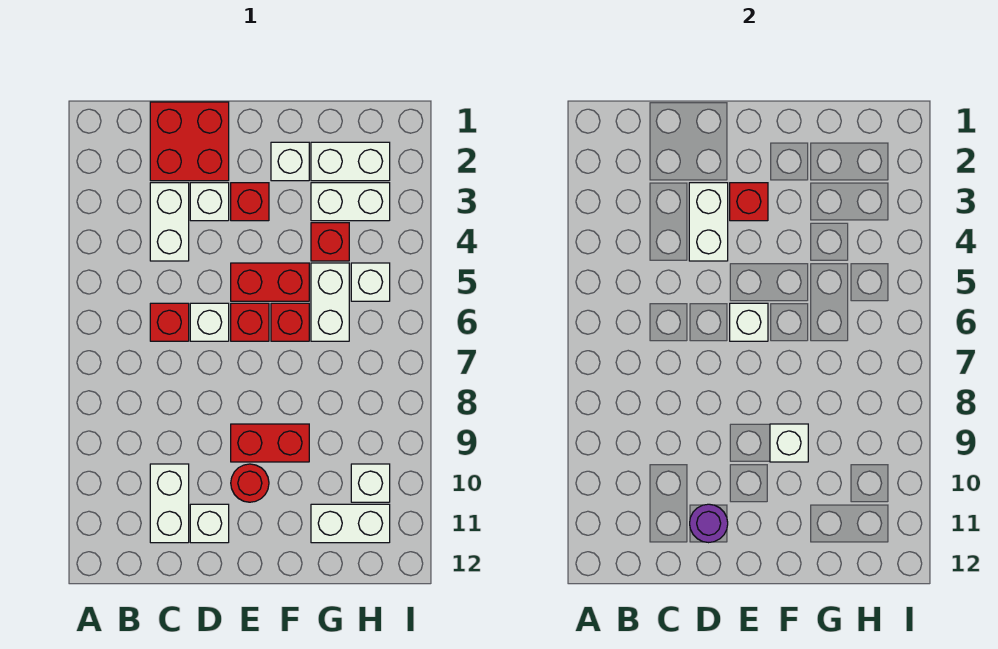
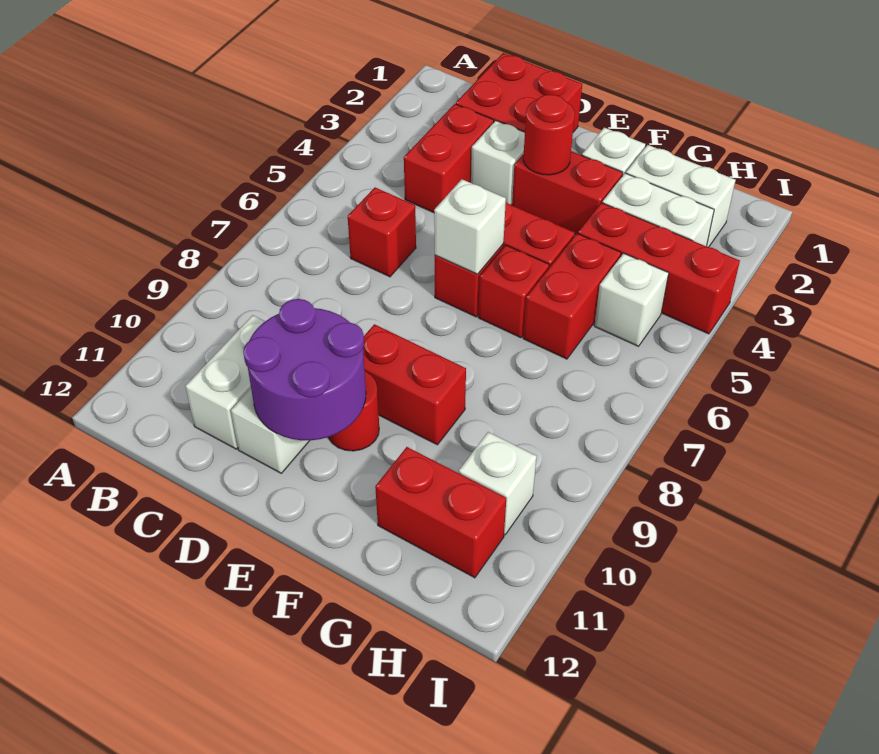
white brick C3:C4 level 1 -> red brick C3:C4 level 1
white brick D3:D4 level 2 -> none
white brick D6 level 1 -> none
purple round brick D11 level 2 -> purple round brick D10:E11 level 2
red brick E3 level 1 -> red brick E3:F3 level 1
red brick E3 level 2 -> red round brick E3 level 2
white brick F9 level 2 -> none
red brick G4 level 1 -> red brick G4:I4 level 1
white brick G5:G6 level 1 -> red brick G5:G6 level 1
white brick G11:H11 level 1 -> red brick G11:H11 level 1

